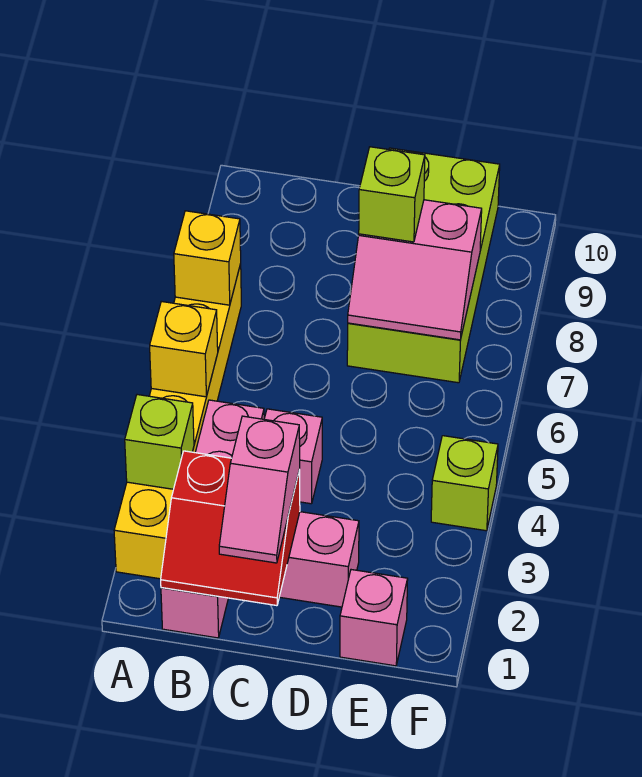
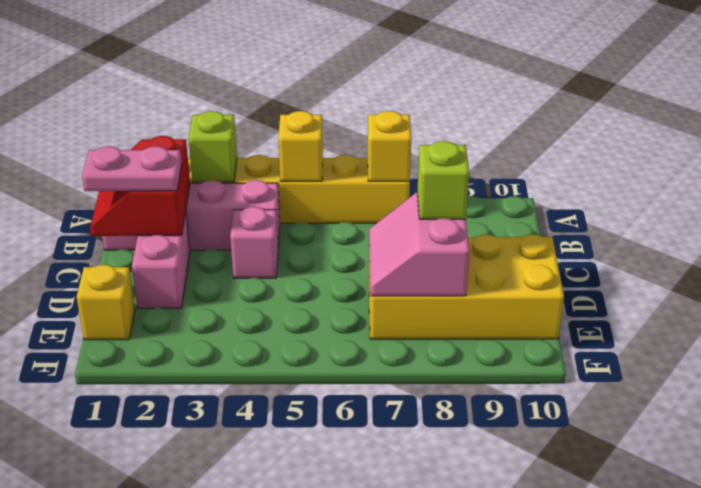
pink slope C1:C2 level 3 top 2 -> pink plate C1:C2 level 3
lime brick D7:E10 level 1 -> yellow brick D7:E10 level 1
pink brick E1 level 1 -> yellow brick E1 level 1
lime brick F4 level 1 -> none

